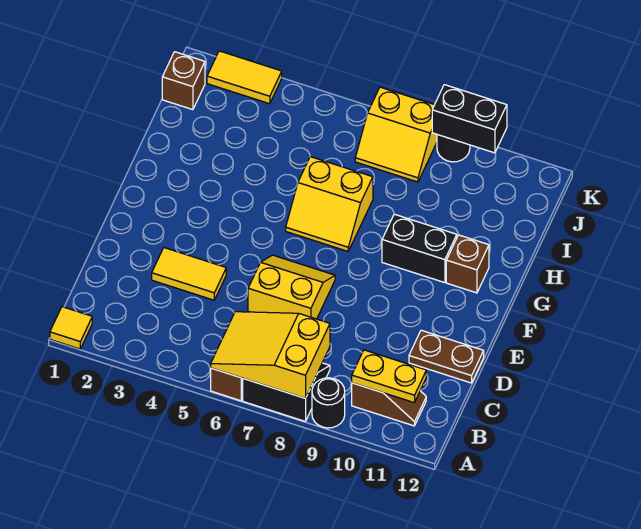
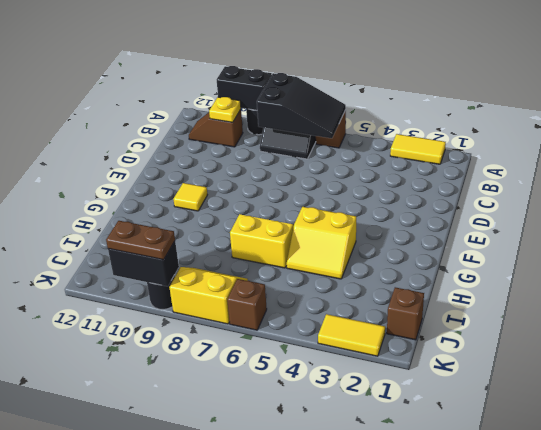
yellow tile A1 level 1 -> yellow tile F10 level 1
yellow slope A6:B8 level 2 top 8 -> black slope A6:B8 level 2 top 8
yellow plate B10:B11 level 2 -> yellow plate B10 level 2
yellow tile D3:D4 level 1 -> yellow tile A2:A3 level 1
yellow slope D6:E7 level 1 top D -> yellow slope G4:H5 level 1 top G
brown plate D11:D12 level 1 -> brown plate K9:K10 level 3
black brick G9:G10 level 1 -> black brick A9:A10 level 2
brown brick G11 level 1 -> brown brick K6 level 1

